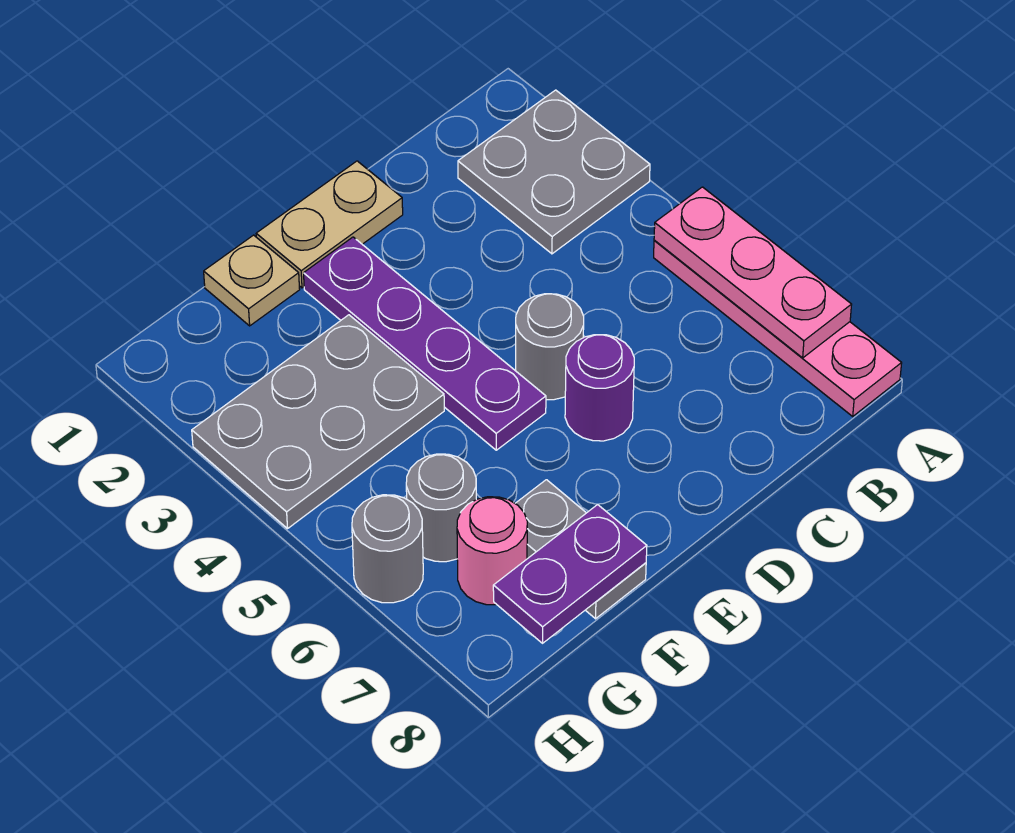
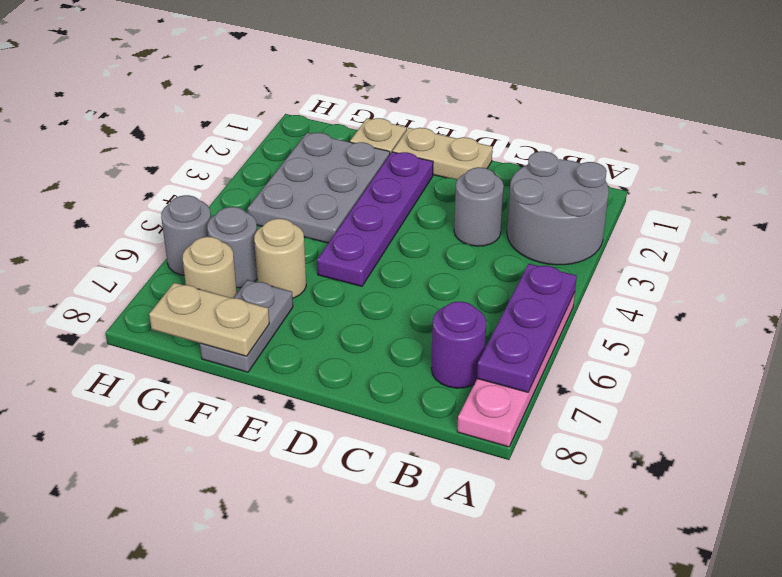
grey plate A2:B3 level 1 -> grey round brick A2:B3 level 1
pink plate A5:A7 level 2 -> purple plate A5:A7 level 2
grey round brick D5 level 1 -> grey round brick C3 level 1
purple round brick D6 level 1 -> purple round brick B7 level 1
grey plate F3:H4 level 1 -> grey plate F2:G4 level 1
none -> tan round brick F6 level 1
purple plate F8:G8 level 2 -> tan plate F8:G8 level 2
pink round brick G7 level 1 -> tan round brick G7 level 1

